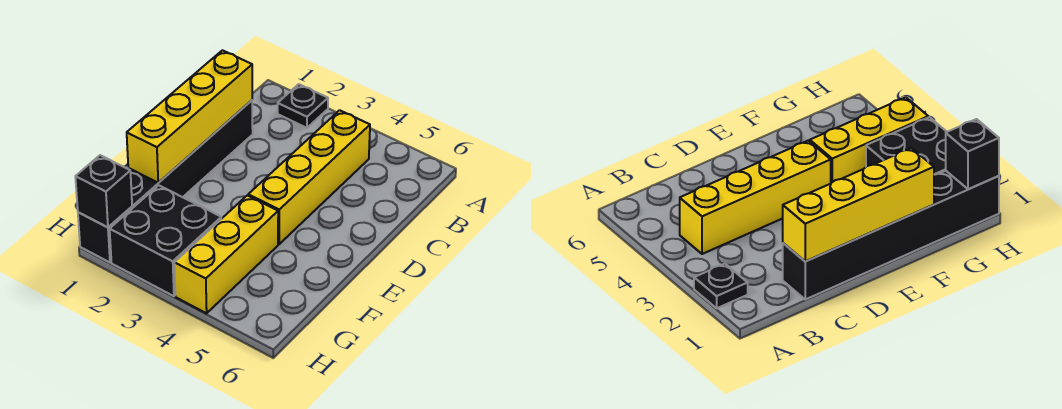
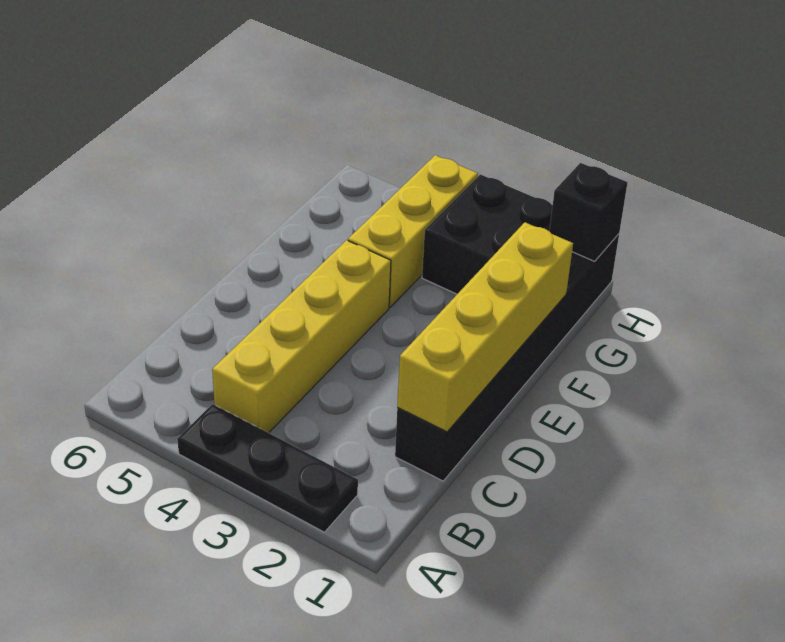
black plate A2 level 1 -> black plate A2:A4 level 1

